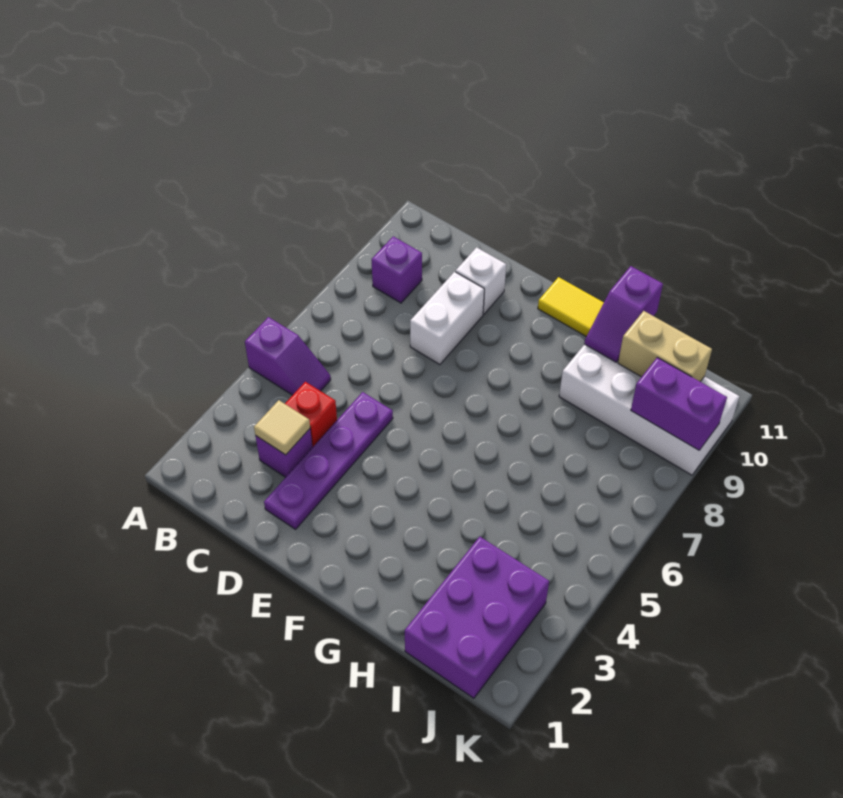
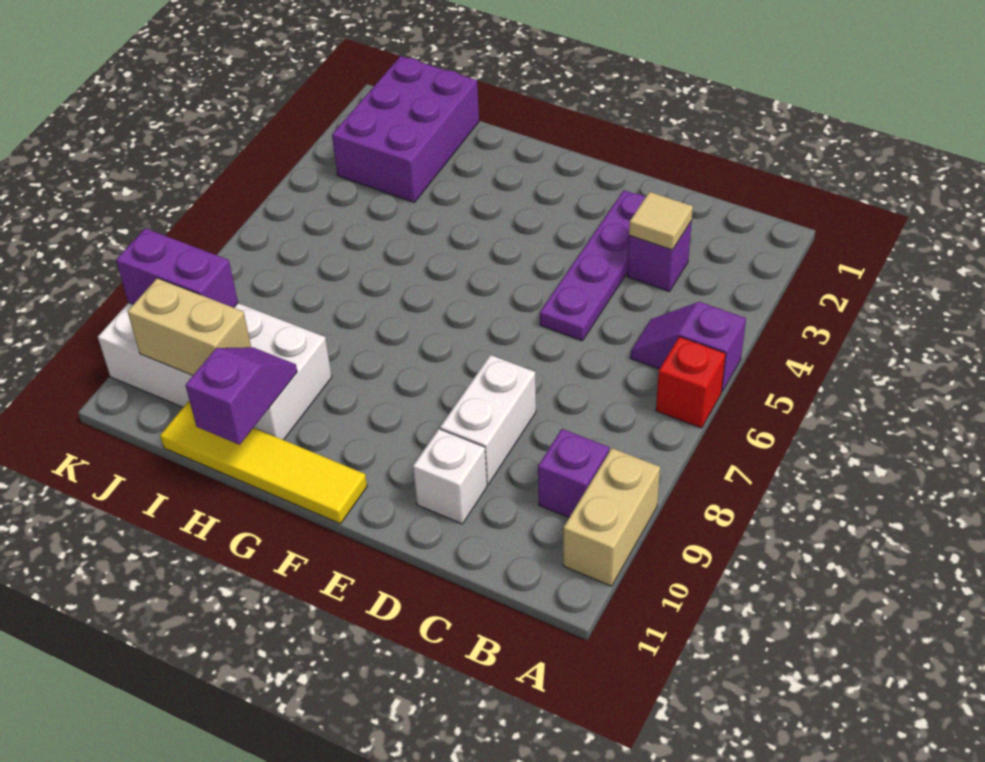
none -> tan brick A9:A10 level 1
red brick C4 level 1 -> red brick A6 level 1

